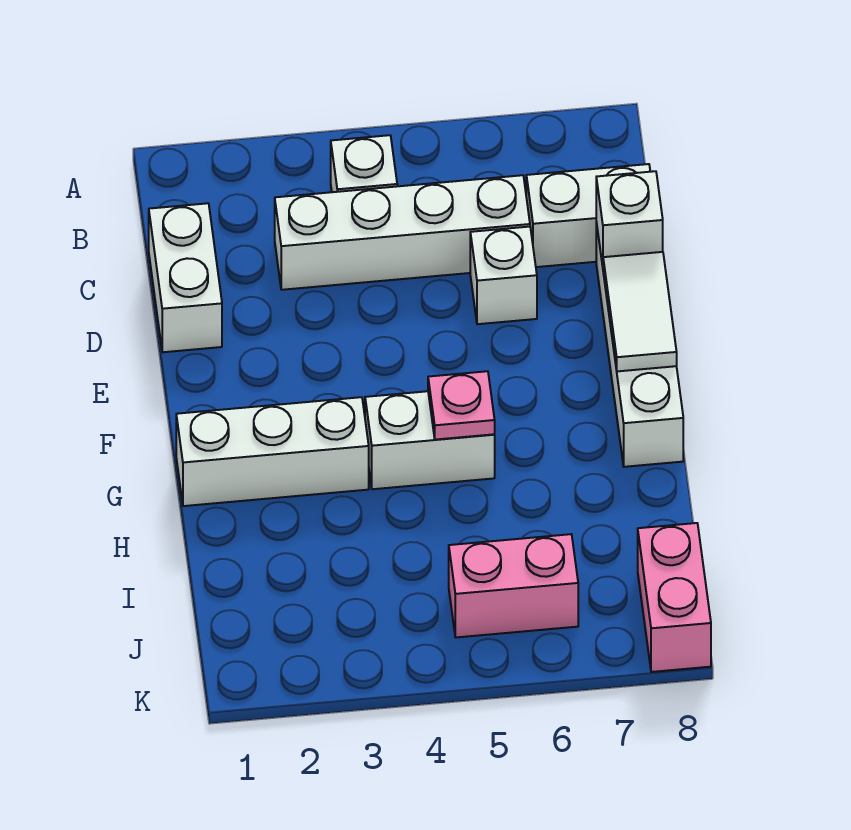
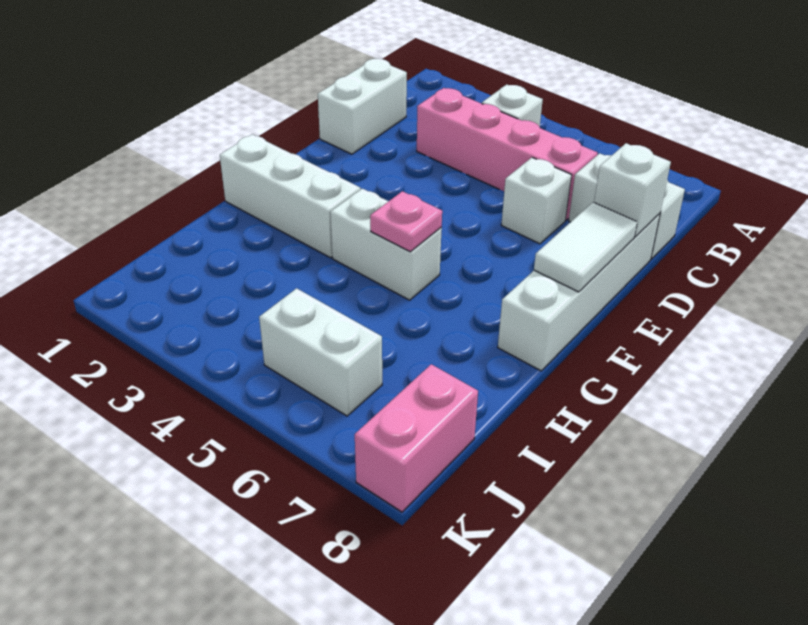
white brick C3:C6 level 1 -> pink brick C3:C6 level 1
pink brick J5:J6 level 1 -> white brick J5:J6 level 1

